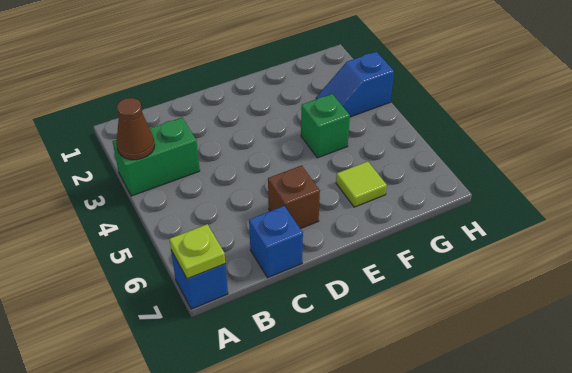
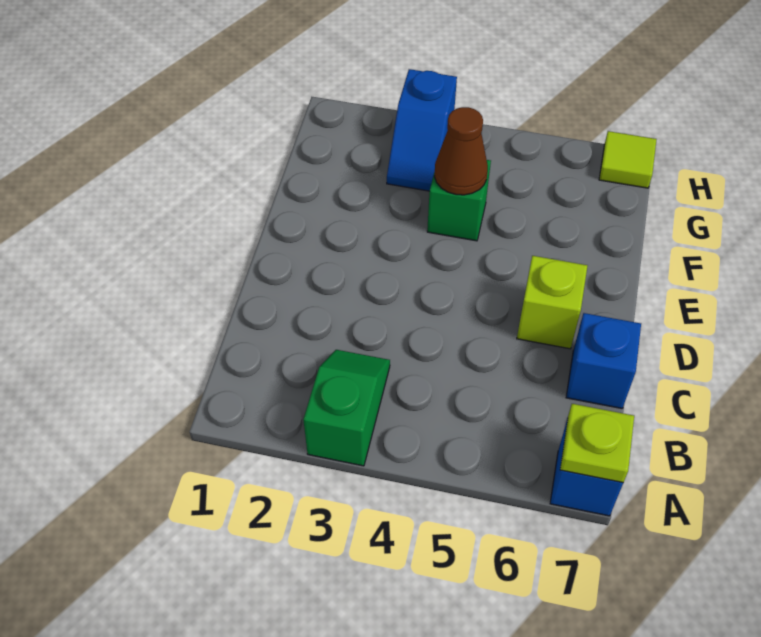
green brick A3:B3 level 1 -> green slope A3:B3 level 1 top A
brown cone A3 level 2 -> brown cone F4 level 2
brown brick D6 level 1 -> lime brick D6 level 1
lime tile F6 level 1 -> lime tile H7 level 1

